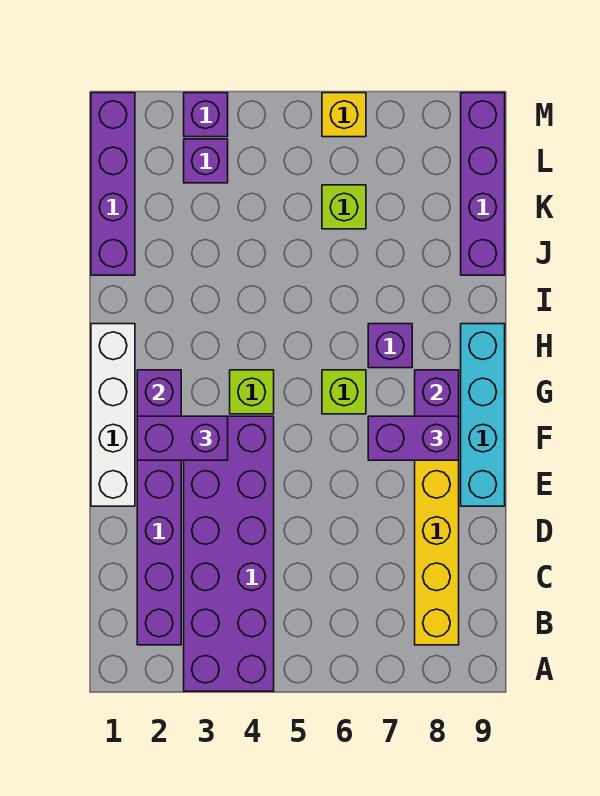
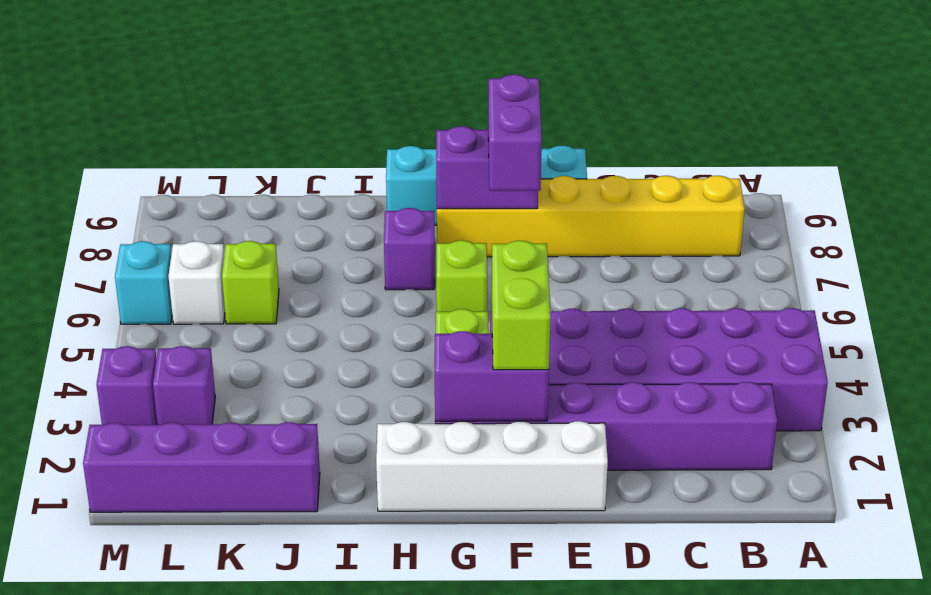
purple brick F2:F3 level 3 -> lime brick F2:F3 level 3
purple brick J9:M9 level 1 -> none
none -> white brick L6 level 1
yellow brick M6 level 1 -> cyan brick M6 level 1

